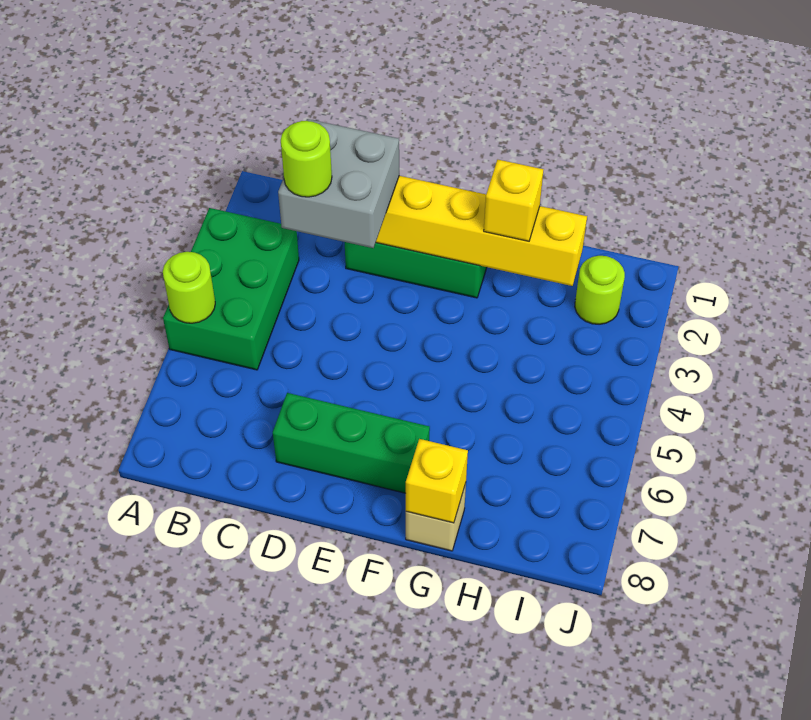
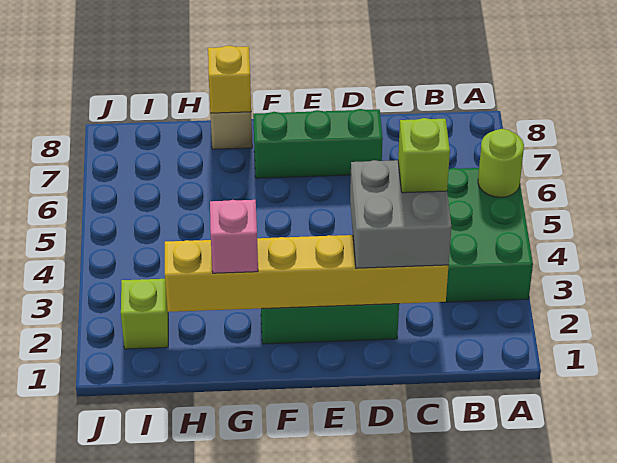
lime round brick C3 level 4 -> lime brick C3 level 4
yellow brick G2 level 3 -> pink brick G2 level 3
lime round brick I2 level 1 -> lime brick I2 level 1

